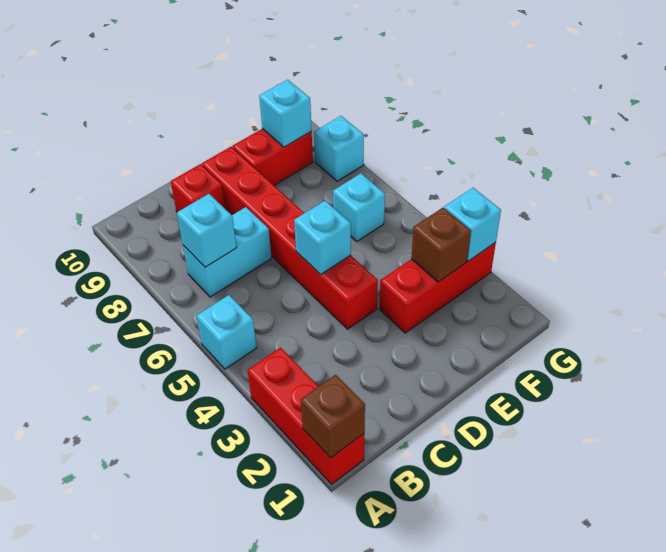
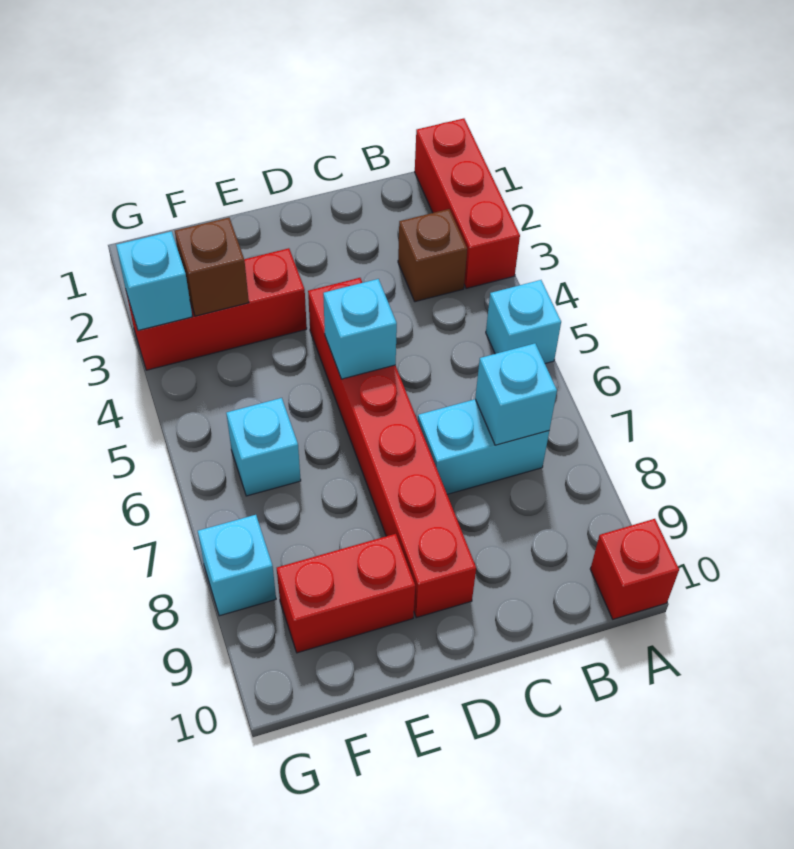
brown brick A1 level 2 -> brown brick B3 level 1
red brick C9 level 1 -> red brick A10 level 1
cyan brick F9 level 2 -> none

